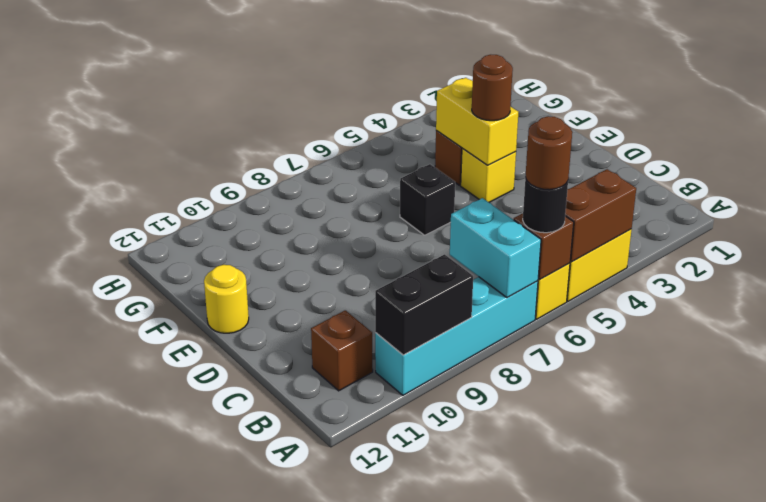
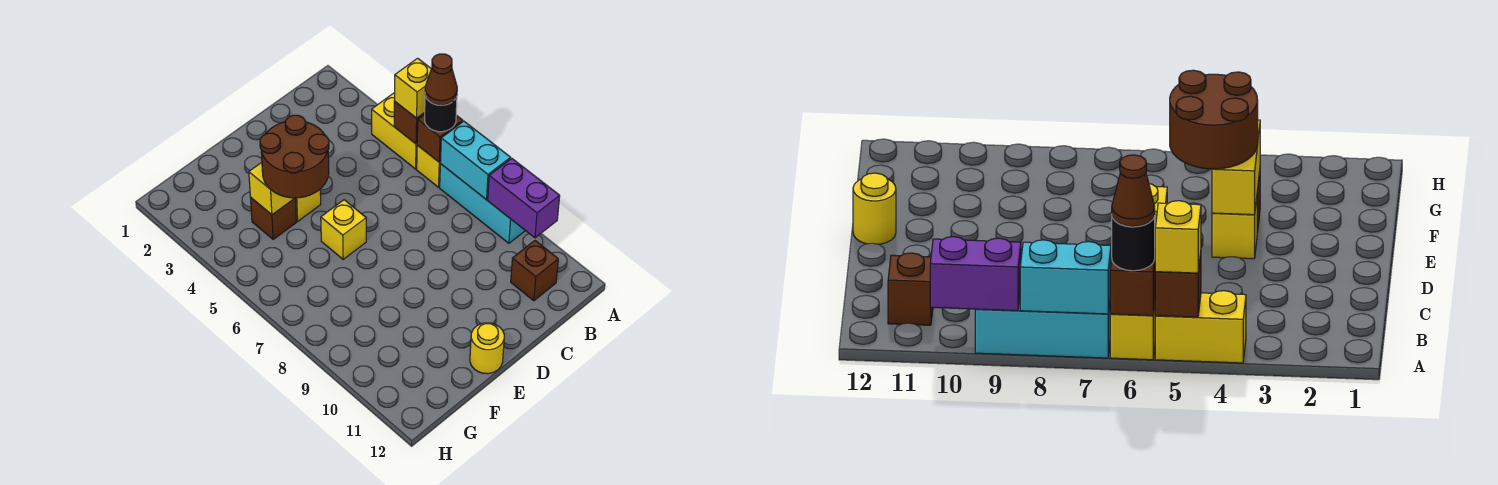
brown brick A4:A5 level 2 -> brown brick A5 level 2
none -> yellow brick A5 level 3
brown round brick A6 level 4 -> brown cone A6 level 4
cyan brick A7:A10 level 1 -> cyan brick A7:A9 level 1
cyan brick A7:B7 level 2 -> cyan brick A7:A8 level 2
black brick A9:A10 level 2 -> purple brick A9:A10 level 2
brown round brick E4 level 3 -> brown round brick E4:F5 level 3
black brick E6 level 1 -> yellow brick E6 level 1

